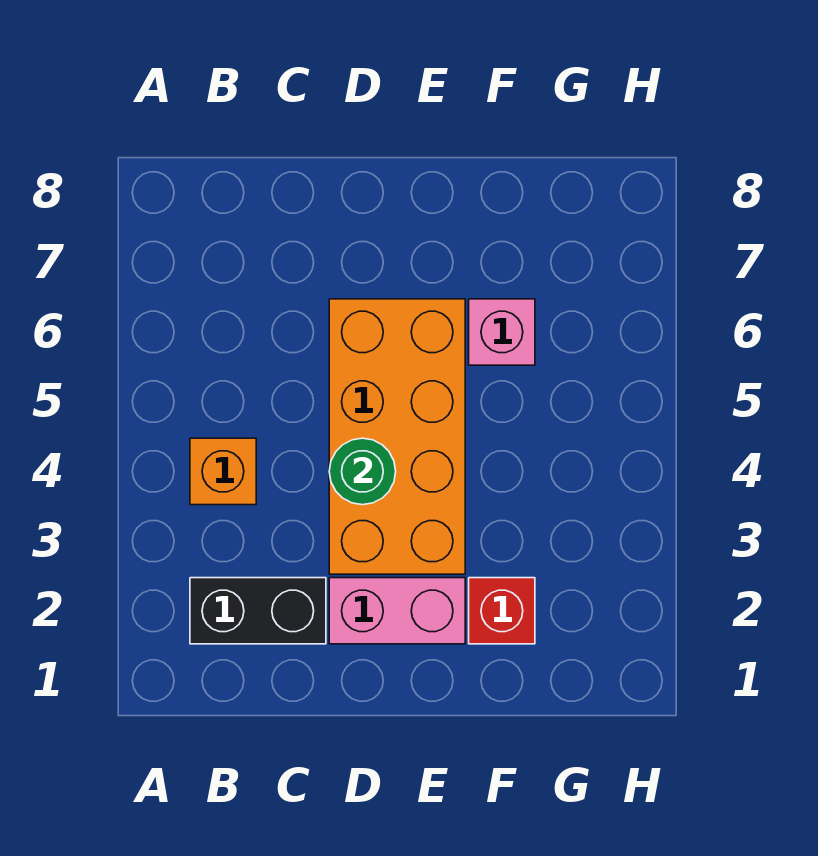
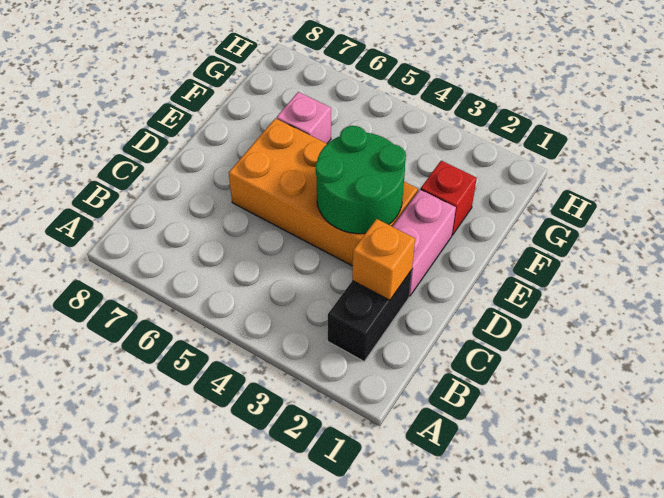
orange brick B4 level 1 -> orange brick C2 level 2
green round brick D4 level 2 -> green round brick D3:E4 level 2

